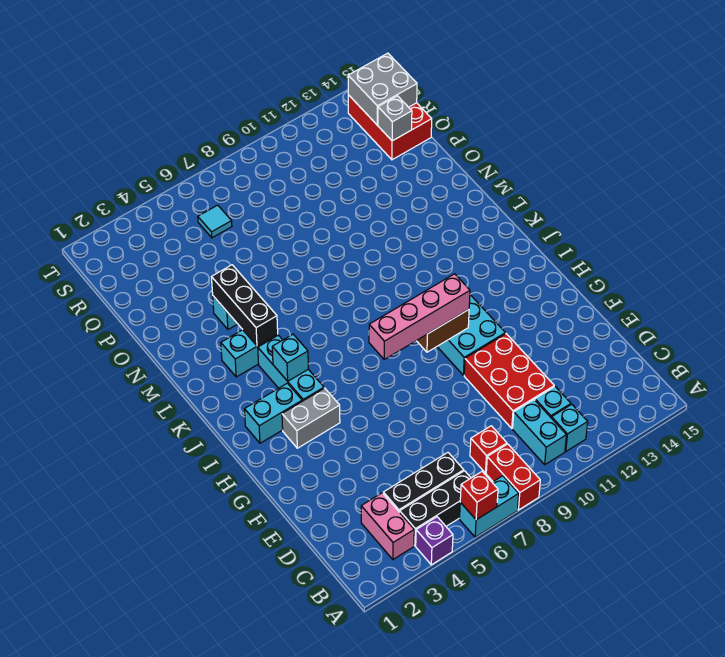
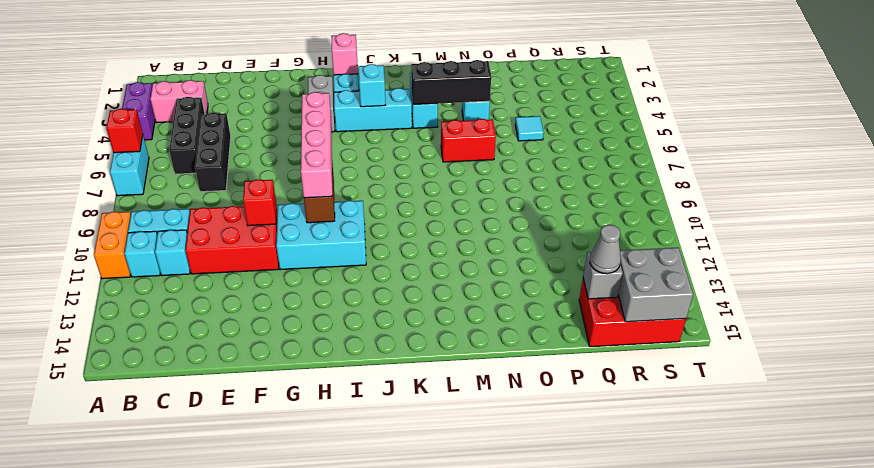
purple brick A4 level 1 -> purple brick A3:A4 level 1
red brick A8:B8 level 1 -> red brick M6:N6 level 1
none -> orange brick A10:A11 level 1
black brick B4:B6 level 1 -> black brick D5:D7 level 1
red brick C8 level 1 -> red brick F10 level 2
none -> pink brick I2 level 2
none -> grey cone Q14 level 3
cyan tile R6 level 1 -> cyan tile P5 level 1

